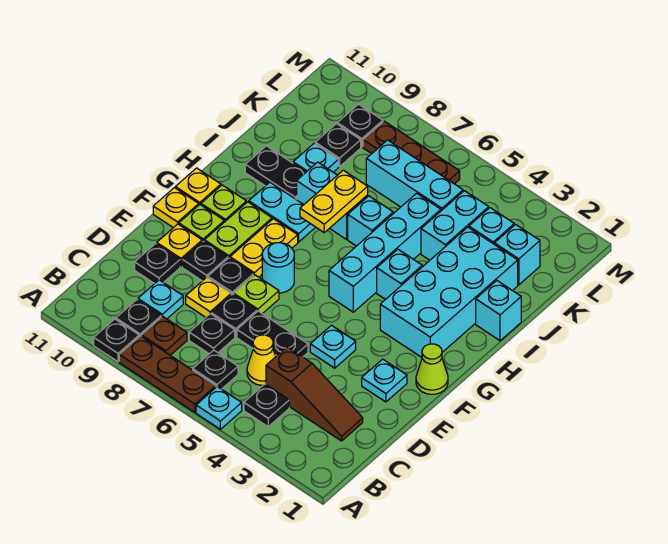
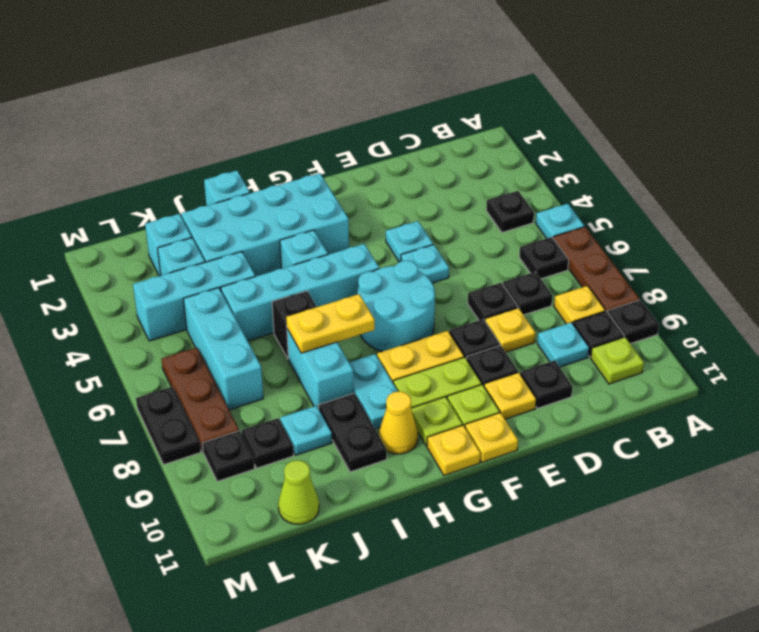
brown plate B8 level 1 -> yellow plate B8 level 1
brown slope C2:C4 level 1 top 4 -> none
yellow cone C5 level 1 -> yellow cone H10 level 1
black plate D5:D6 level 1 -> black plate M7:M8 level 1
cyan plate E2 level 1 -> cyan plate E5 level 1
lime plate E7 level 1 -> lime plate B10 level 1
lime cone F1 level 1 -> lime cone K11 level 1
cyan round brick F7 level 1 -> cyan round brick F6:G7 level 1
cyan brick I6 level 1 -> black brick I6 level 1
cyan brick J4:K4 level 1 -> cyan brick J4:L4 level 1

